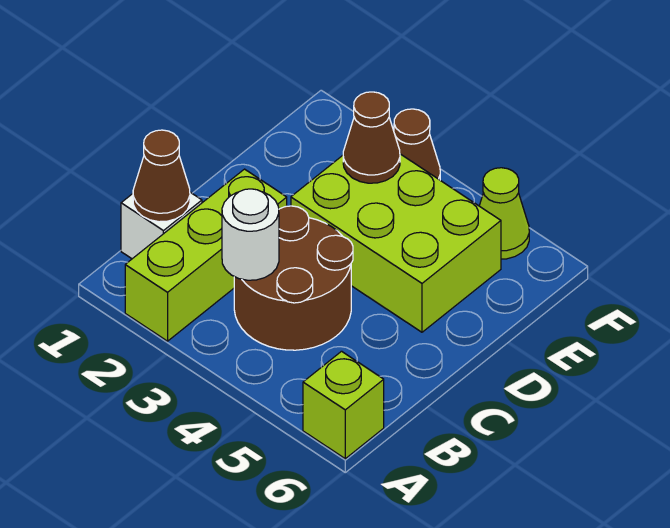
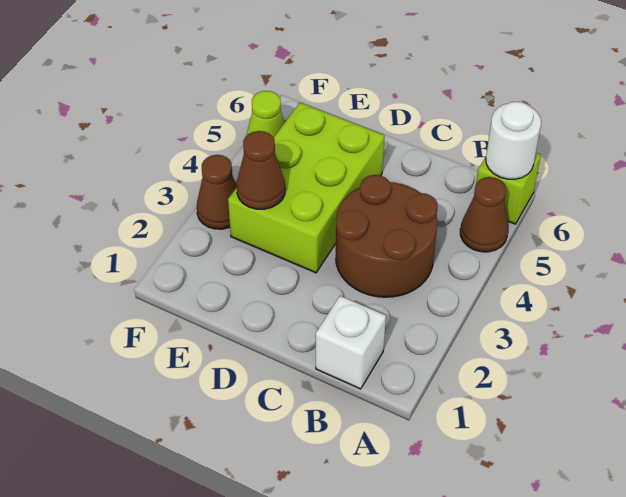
lime brick A2:C2 level 1 -> none
brown cone B1 level 2 -> brown cone A5 level 1
white round brick B3 level 2 -> white round brick A6 level 2

